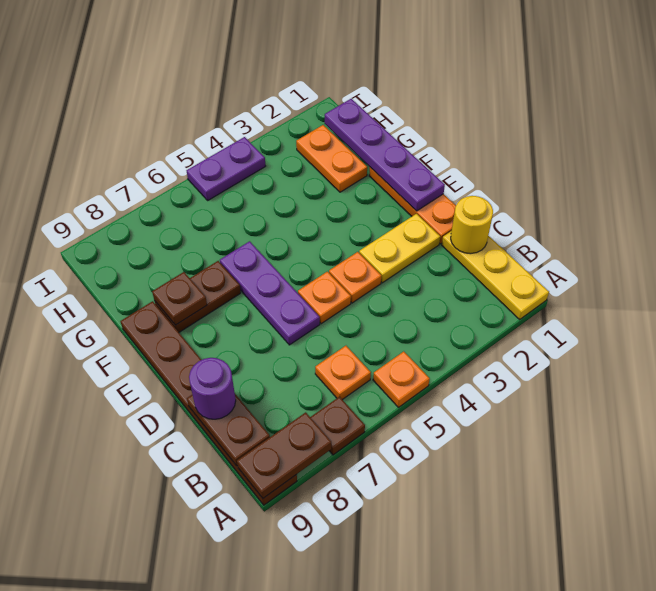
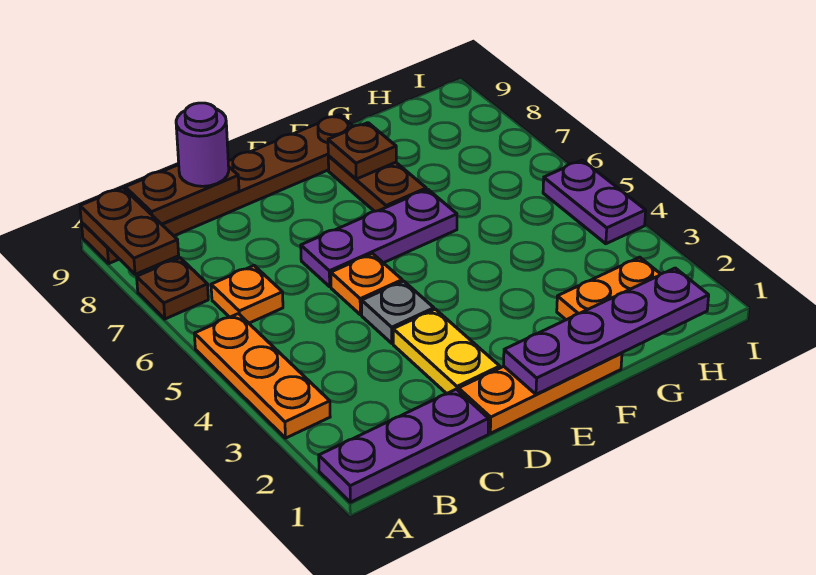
yellow plate A1:C1 level 1 -> purple plate A1:C1 level 1
orange plate A5 level 1 -> orange plate A3:A5 level 1
yellow round brick C1 level 2 -> none
orange plate D4 level 1 -> grey plate D4 level 1

